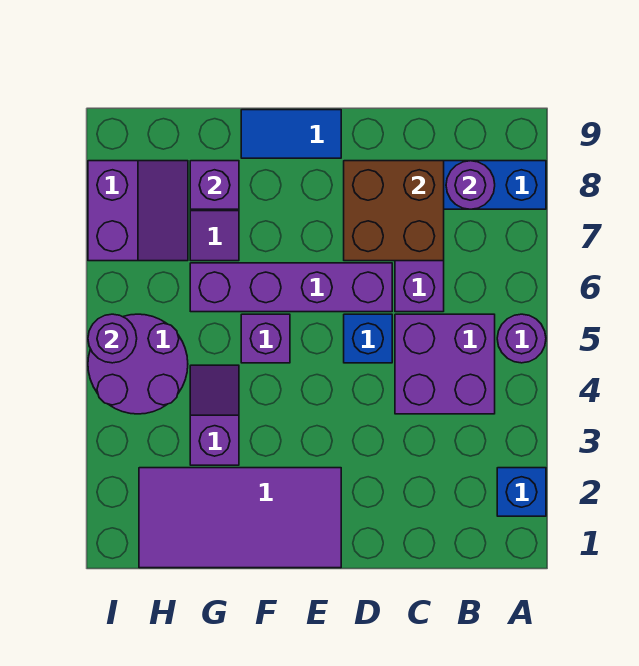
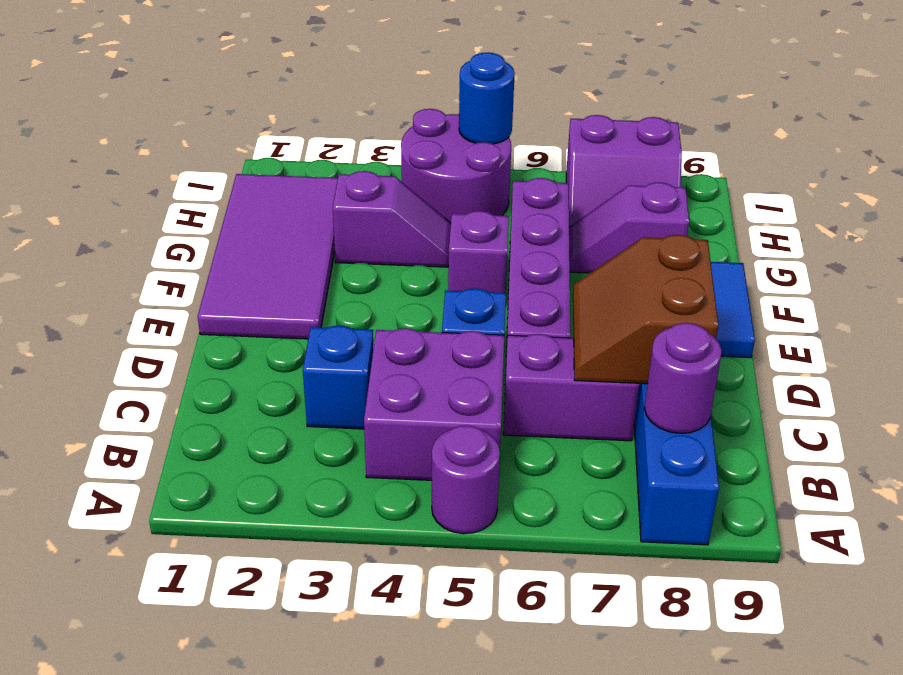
blue brick A2 level 1 -> blue brick C3 level 1
brown brick C7:D8 level 2 -> brown slope C7:D8 level 2 top 8
purple brick G8 level 2 -> none
purple round brick I5 level 2 -> blue round brick I5 level 2

